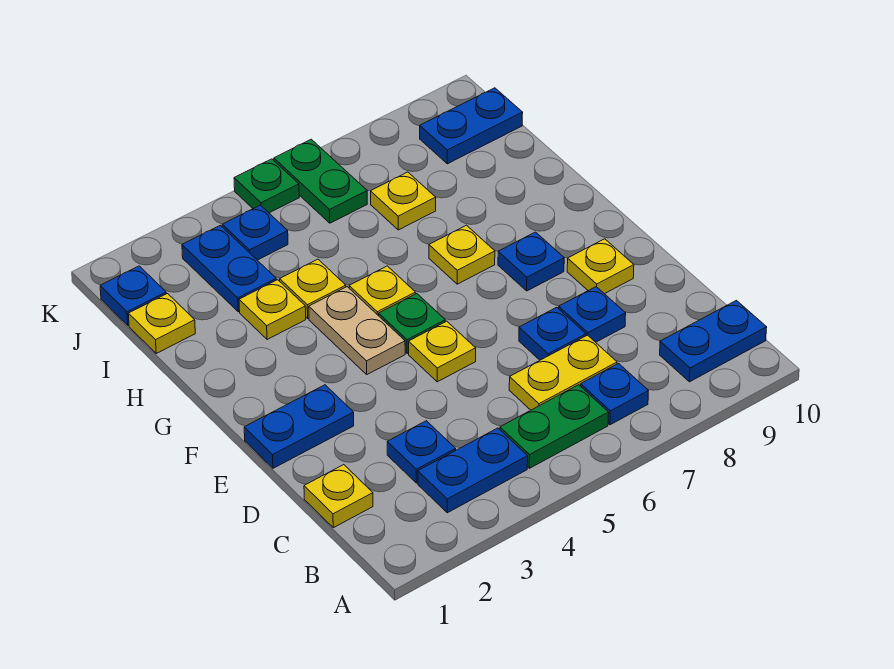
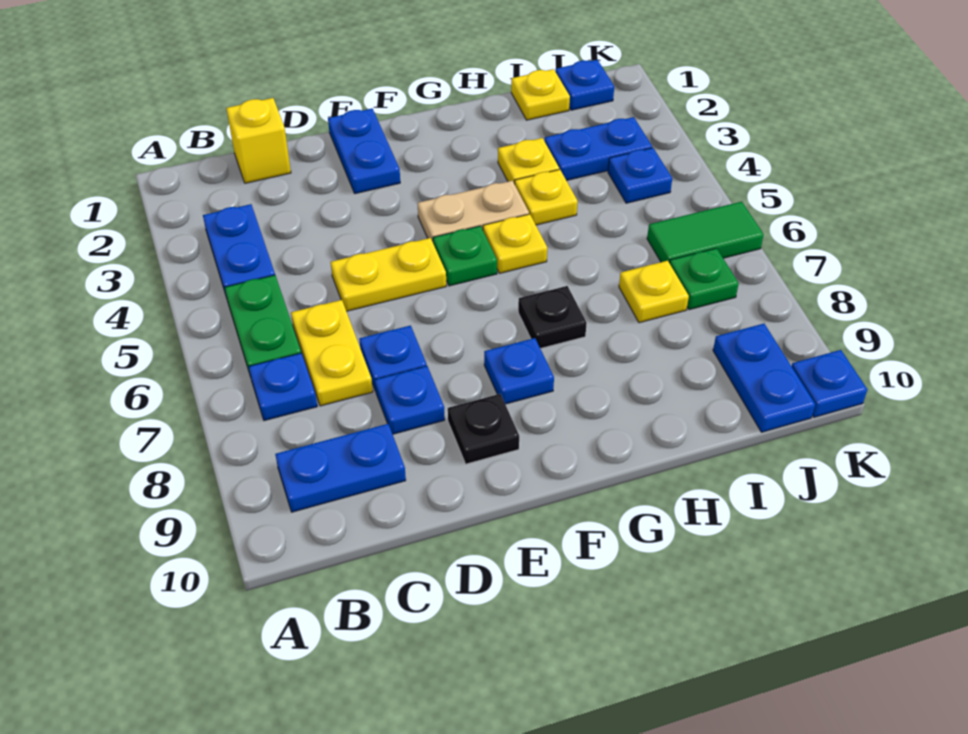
blue plate B9:B10 level 1 -> blue plate B9:C9 level 1
yellow plate C1 level 1 -> yellow brick C1 level 1
blue plate C3 level 1 -> blue plate K10 level 1
yellow plate E5 level 1 -> yellow plate D5:E5 level 1
yellow plate E9 level 1 -> black plate E9 level 1
yellow plate G7 level 1 -> black plate G7 level 1
green plate J6:K6 level 1 -> green tile J6:K6 level 1
green plate K5 level 1 -> green plate J7 level 1

